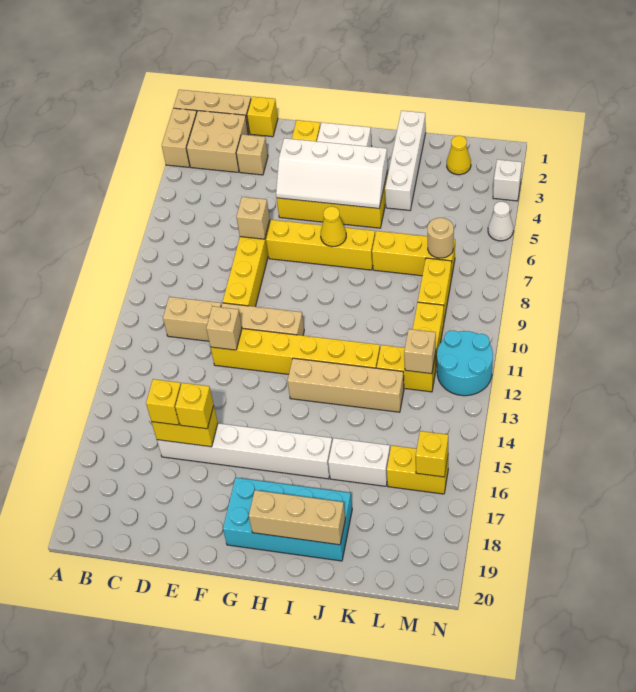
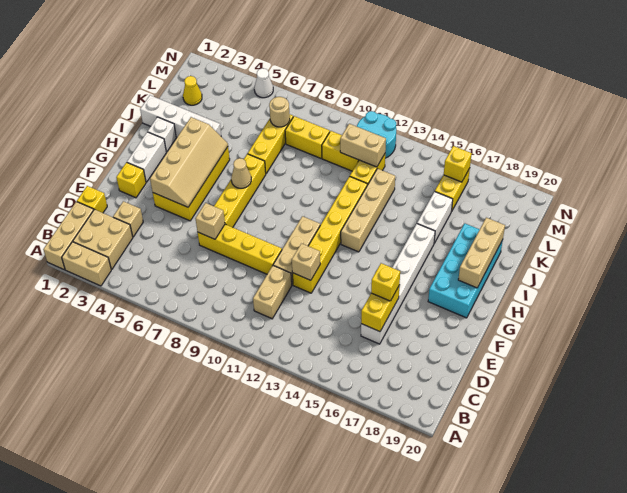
yellow brick D16 level 3 -> none
white slope F4:I5 level 2 top 4 -> tan slope F4:I5 level 2 top 4
yellow cone H7 level 2 -> tan cone H7 level 2
tan brick L12 level 2 -> tan brick L11:L12 level 2
white brick N3 level 1 -> white brick I2 level 1

